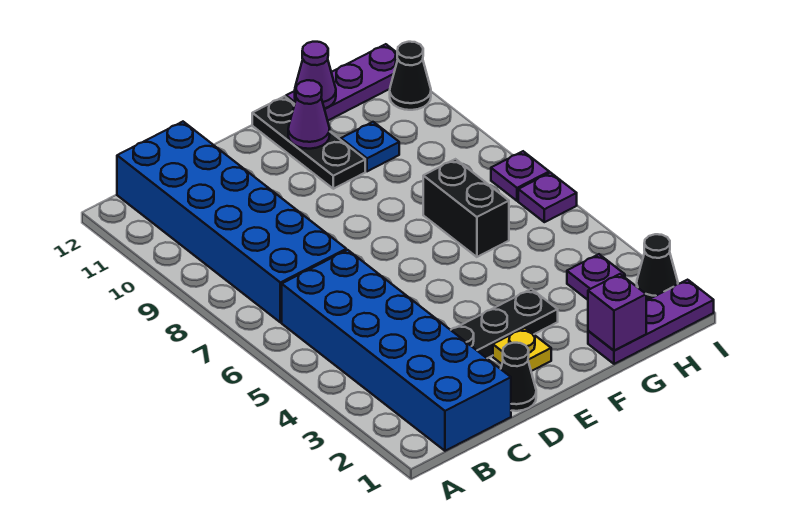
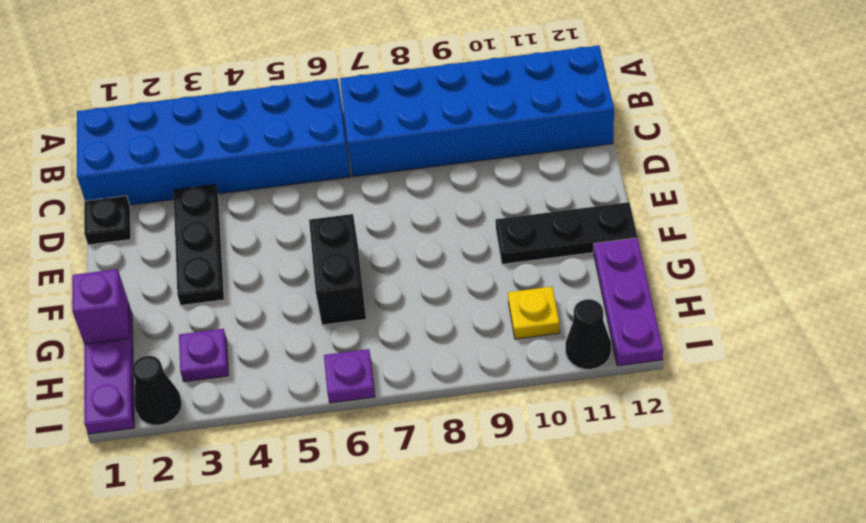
black cone D1 level 1 -> black plate D1 level 1
yellow plate E2 level 1 -> yellow plate H10 level 1
purple cone F11 level 2 -> none
black brick G6:G7 level 1 -> black brick F6:G6 level 1
blue plate G10 level 1 -> none
purple cone G12 level 2 -> none
purple plate I7 level 1 -> none

